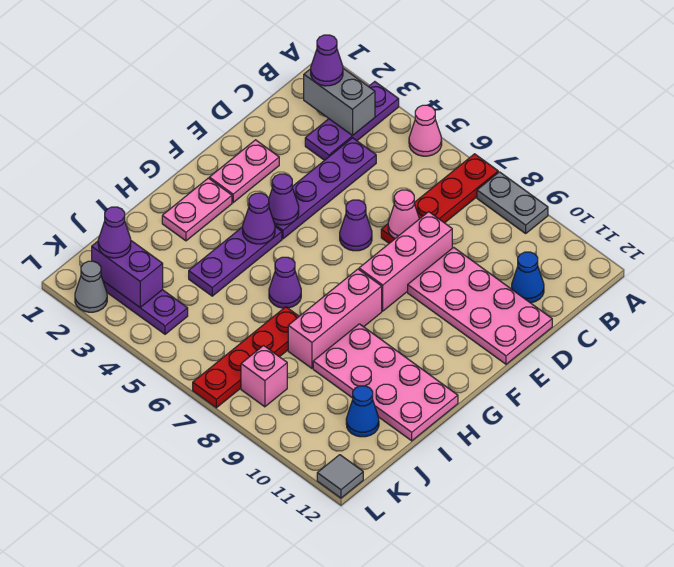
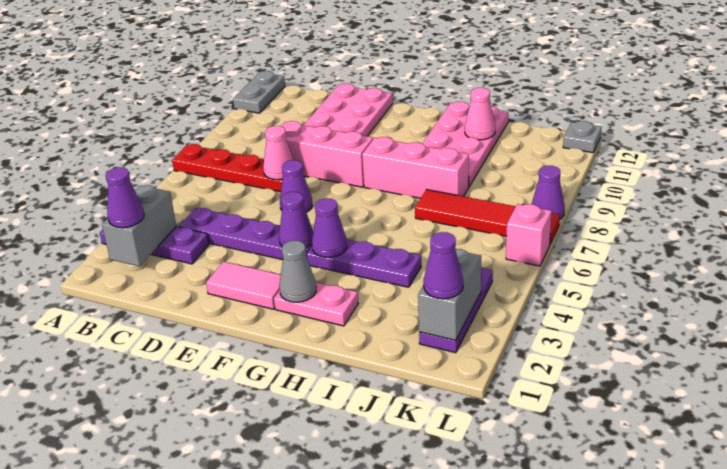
pink cone A5 level 1 -> pink cone I11 level 2
grey plate A8:A9 level 1 -> grey plate A11:A12 level 1
blue cone C11 level 1 -> none
pink plate E2:F2 level 1 -> pink tile E2:F2 level 1
purple cone H6 level 1 -> purple cone L8 level 1
red plate I7:L7 level 1 -> red tile I7:L7 level 1
blue cone J11 level 1 -> none
purple brick K2:K3 level 2 -> grey brick K2:K3 level 2
pink brick K8 level 1 -> pink brick L6 level 1
grey cone L2 level 1 -> grey cone G2 level 2
grey tile L12 level 1 -> grey plate L12 level 1

